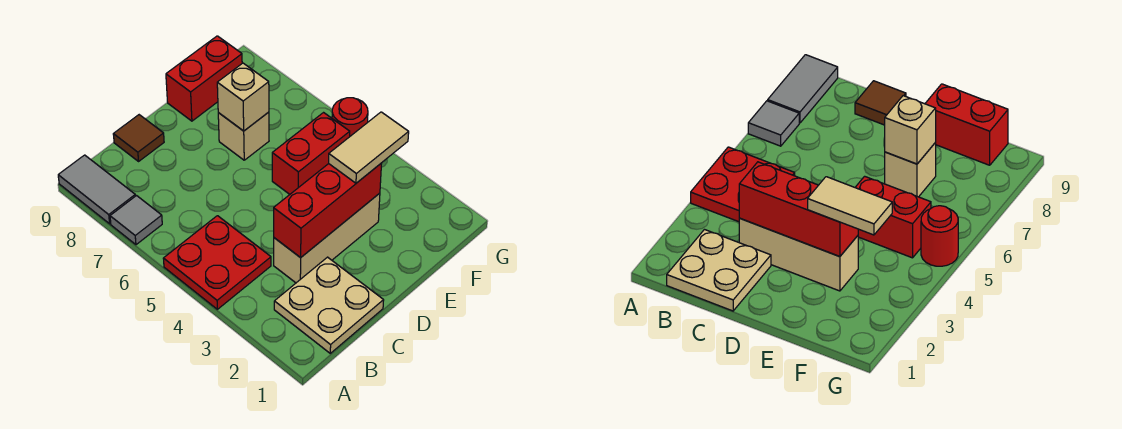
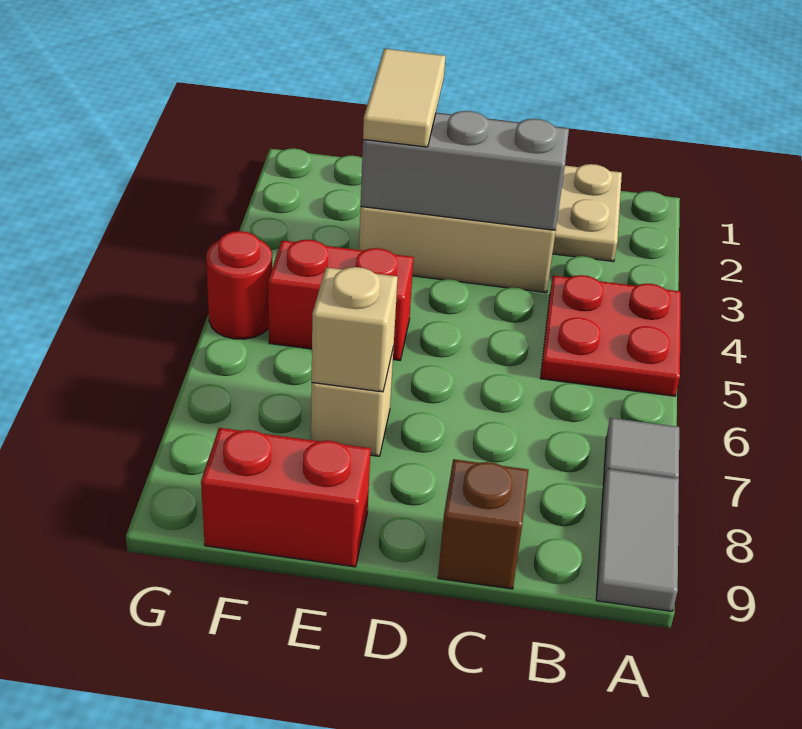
red brick C3:E3 level 2 -> grey brick C3:E3 level 2
brown tile C9 level 1 -> brown brick C9 level 1
tan tile E3:F3 level 3 -> tan tile E2:E3 level 3

